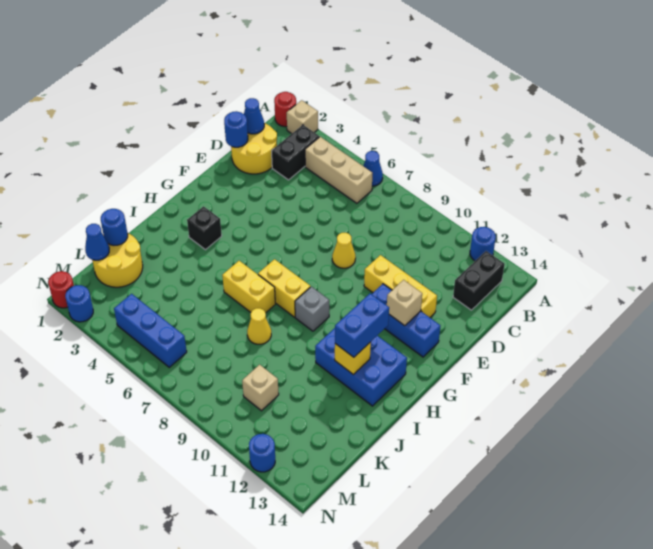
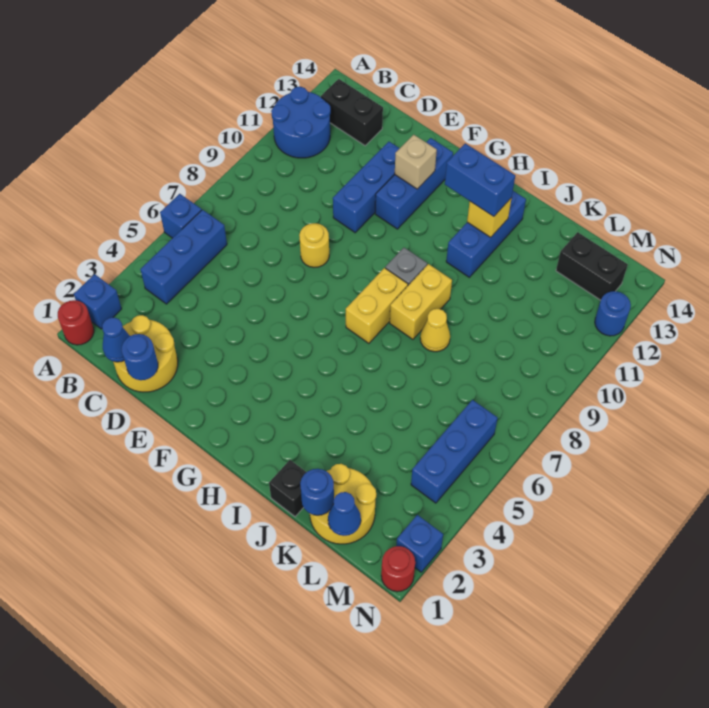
tan brick A2 level 1 -> blue brick A2 level 1
blue cone A6 level 1 -> blue brick A6 level 1
blue round brick A12 level 1 -> blue round brick A11:B12 level 1
black brick B3:C3 level 1 -> black brick L13:M13 level 1
tan brick B4:B6 level 1 -> blue brick B4:B6 level 1
yellow cone E8 level 1 -> yellow round brick E8 level 1
yellow brick E10:E12 level 1 -> blue brick E10:E12 level 1
black brick H3 level 1 -> black brick J1 level 1
blue brick H11:I13 level 1 -> blue brick I11:I13 level 1
yellow brick I6:I7 level 1 -> yellow brick I8:I9 level 1
tan brick L10 level 1 -> none
blue round brick N2 level 1 -> blue brick N2 level 1

